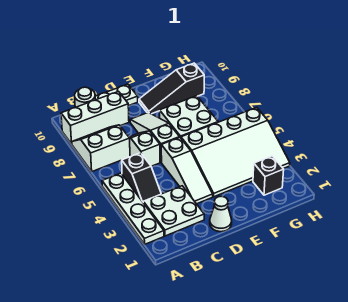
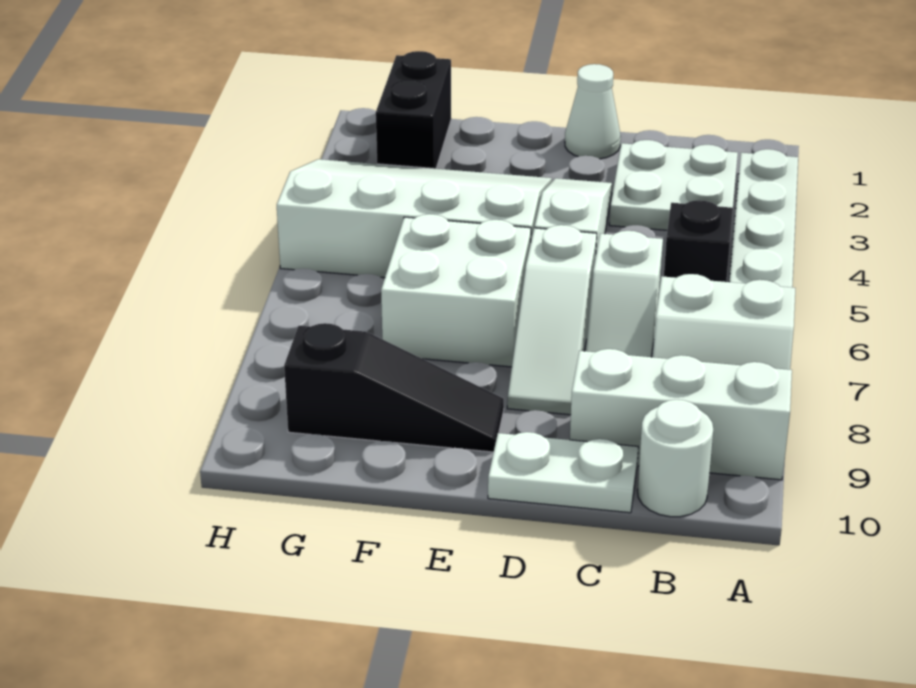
black brick G2 level 1 -> black brick G1:G2 level 1

